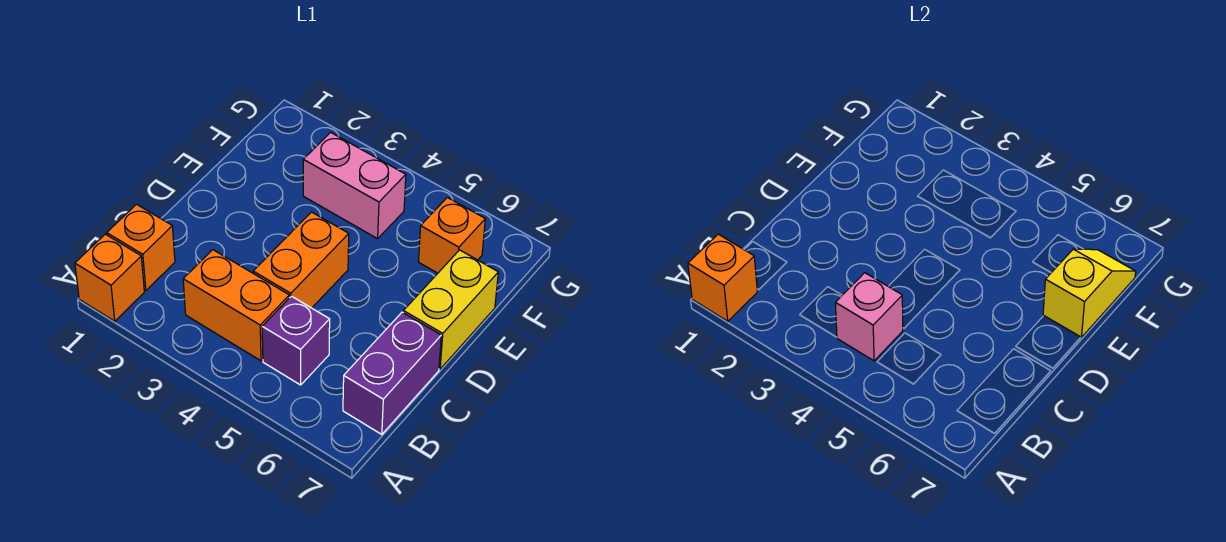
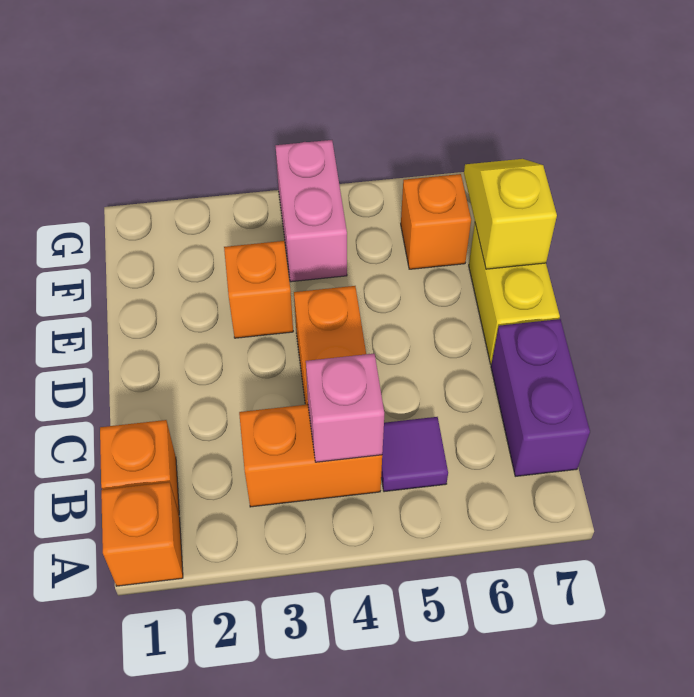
orange brick A1 level 2 -> orange brick E3 level 1
purple brick B5 level 1 -> purple tile B5 level 1
pink brick F3:F4 level 1 -> pink brick F4:G4 level 1

